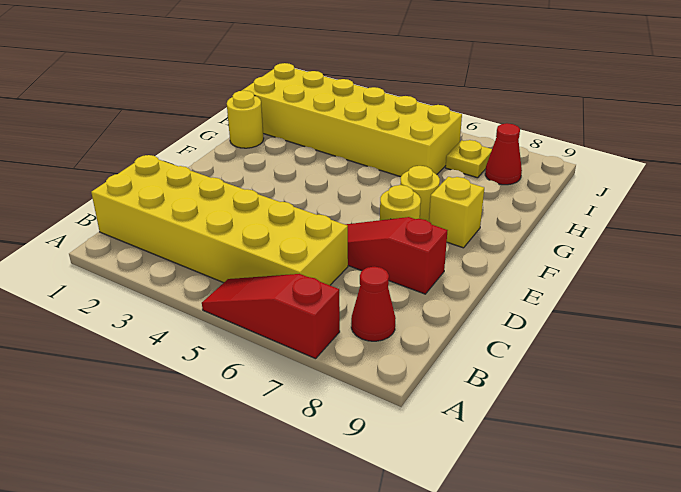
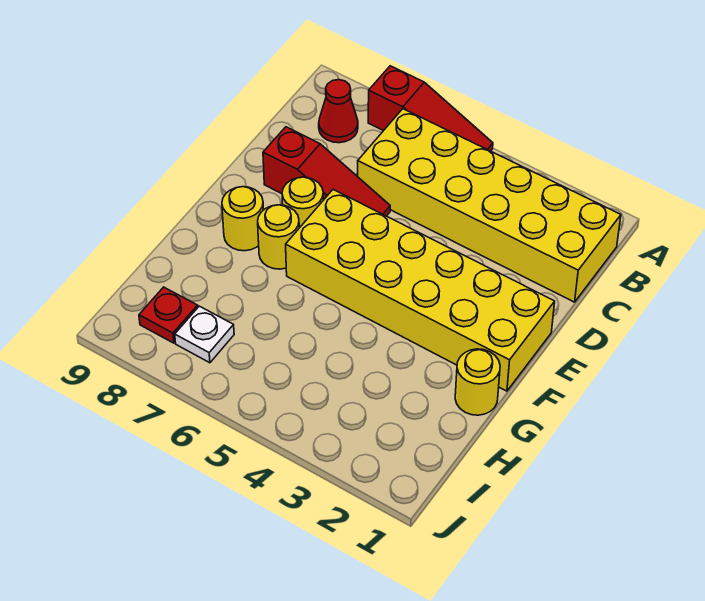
yellow brick F8 level 1 -> yellow round brick F8 level 1
yellow brick H1:I6 level 1 -> yellow brick E1:F6 level 1
yellow plate I7 level 1 -> white plate I7 level 1
red cone I8 level 1 -> red plate I8 level 1

